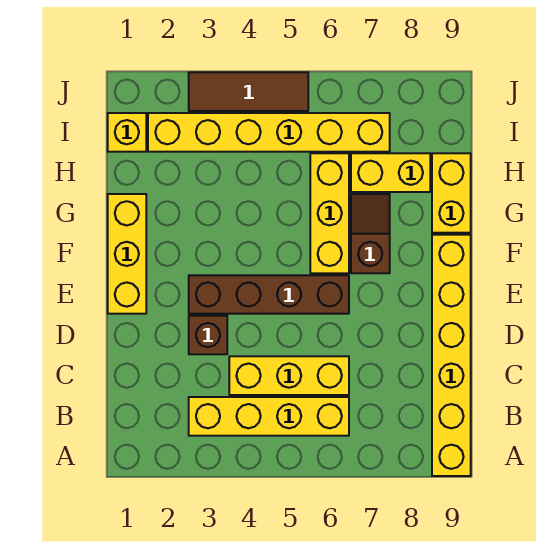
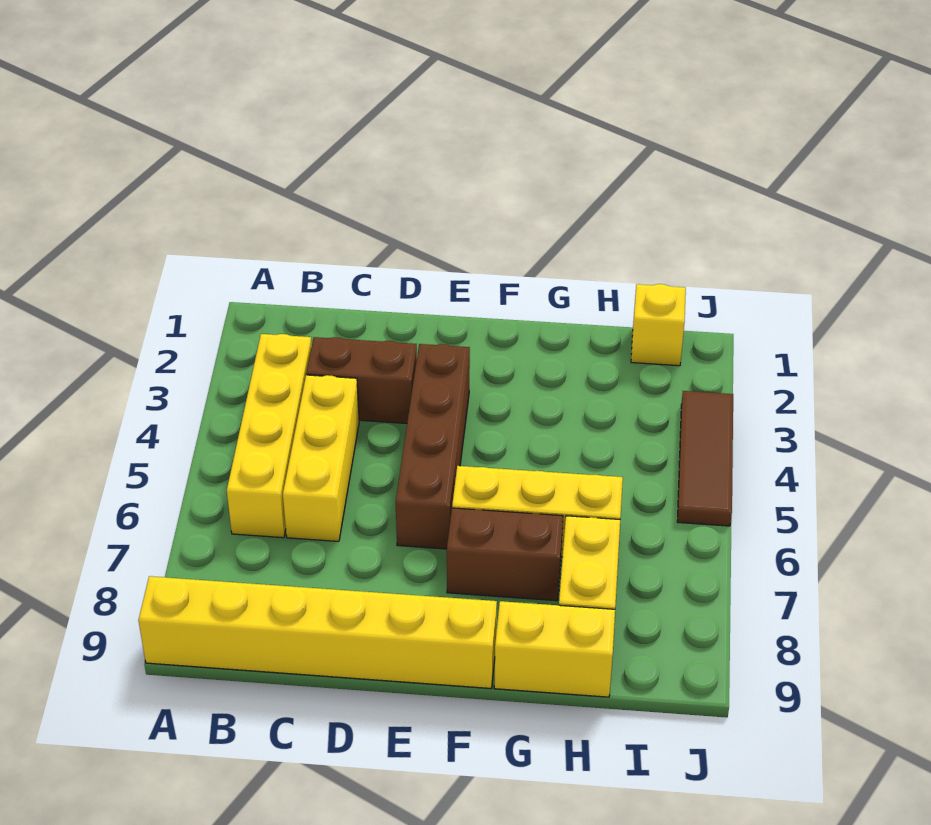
brown brick D3 level 1 -> brown brick C3:D3 level 1
yellow brick E1:G1 level 1 -> none
brown slope F7:G7 level 1 top F -> brown brick F7:G7 level 1
yellow brick I2:I7 level 1 -> none

